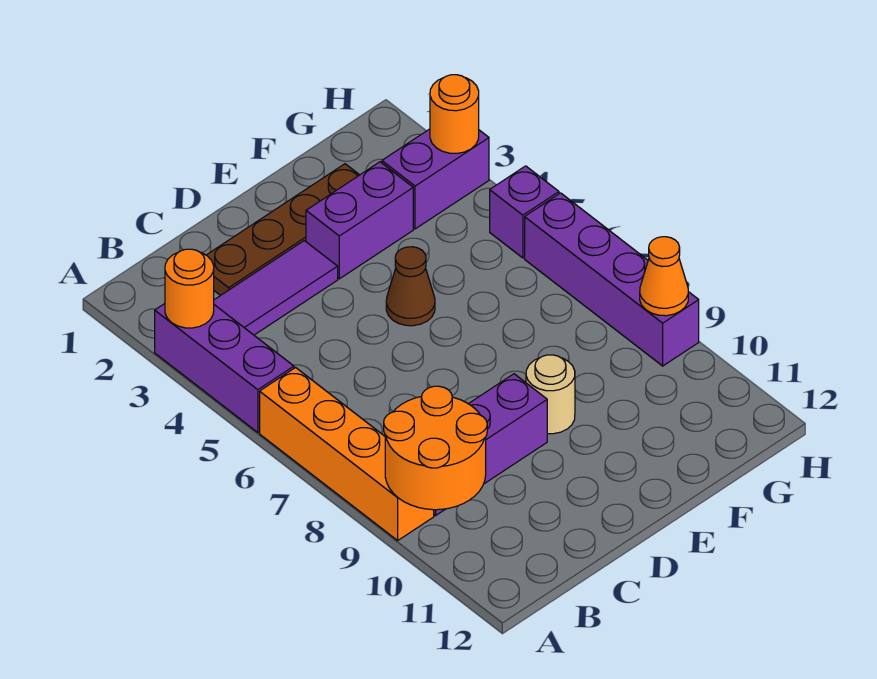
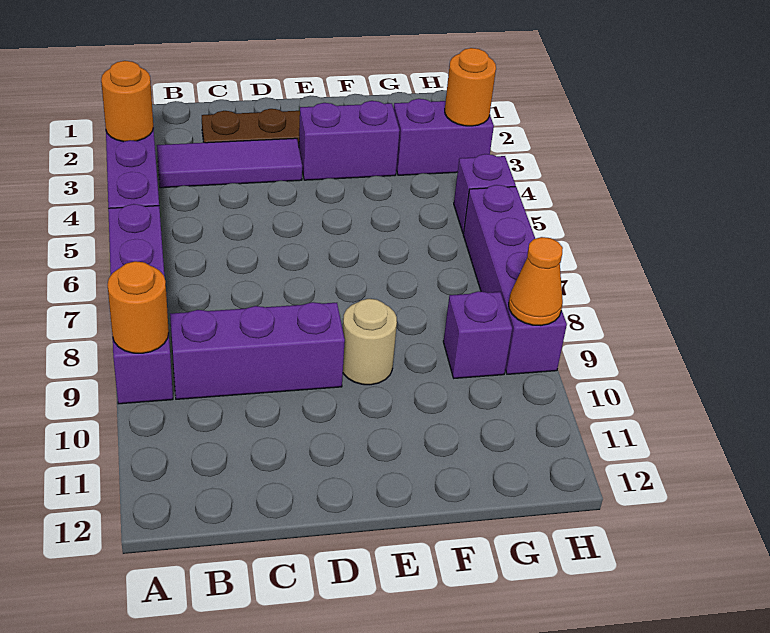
orange brick A6:A9 level 1 -> purple brick A6:A9 level 1
orange round brick A9:B10 level 2 -> orange round brick A9 level 2
brown cone E5 level 1 -> none
none -> purple brick G9 level 1

